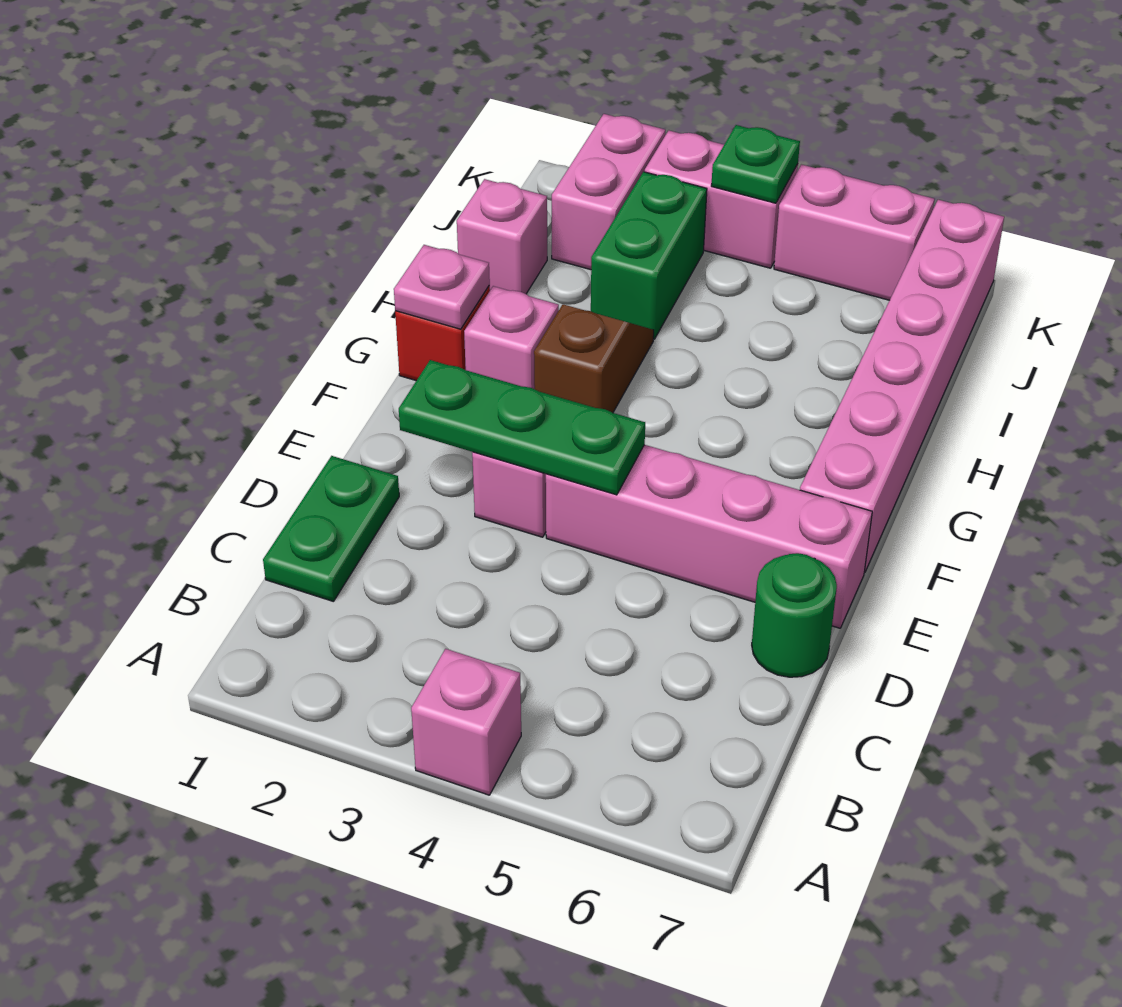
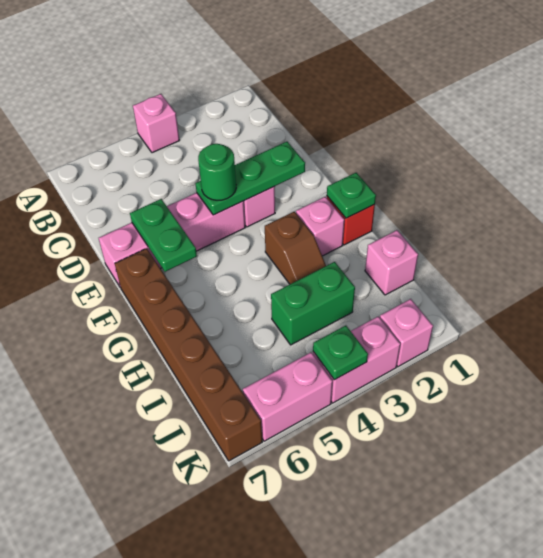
green plate C1:D1 level 1 -> green plate E6:F6 level 2
green round brick D7 level 1 -> green round brick E4 level 3
pink brick F7:K7 level 1 -> brown brick F7:K7 level 1
pink plate G1 level 2 -> green plate G1 level 2
green brick I3:J3 level 1 -> green brick I3:I4 level 1
pink brick J2:K2 level 1 -> pink brick K2 level 1

